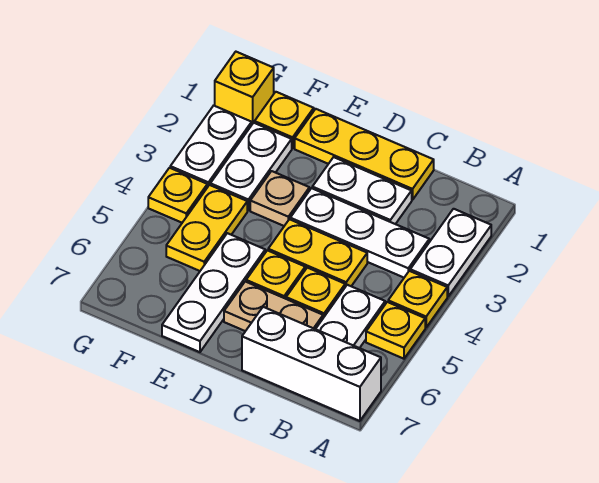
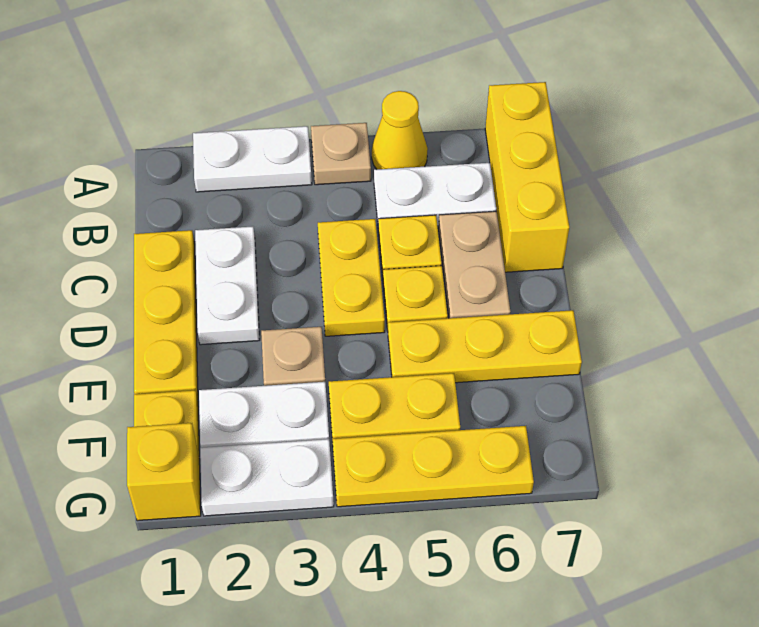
yellow plate A4 level 1 -> tan plate A4 level 1
yellow plate A5 level 1 -> yellow cone A5 level 1
white brick A7:C7 level 1 -> yellow brick A7:C7 level 1
white plate B3:D3 level 1 -> none
white plate E5:E7 level 1 -> yellow plate E5:E7 level 1
yellow plate G4 level 1 -> yellow plate G4:G6 level 1

